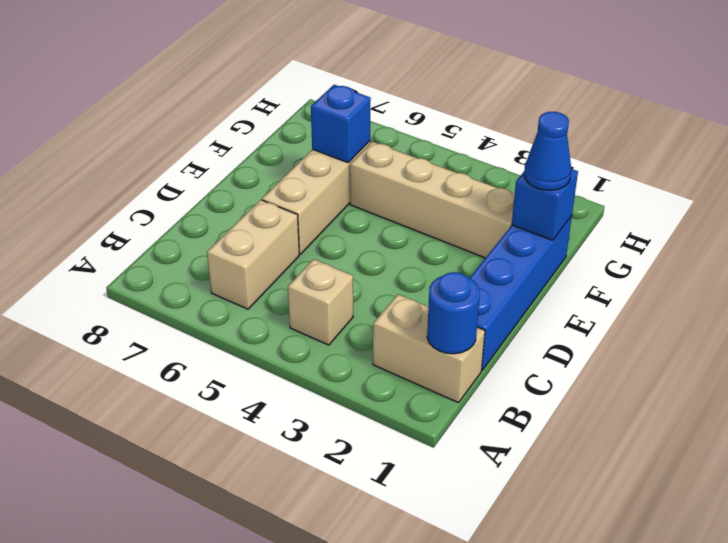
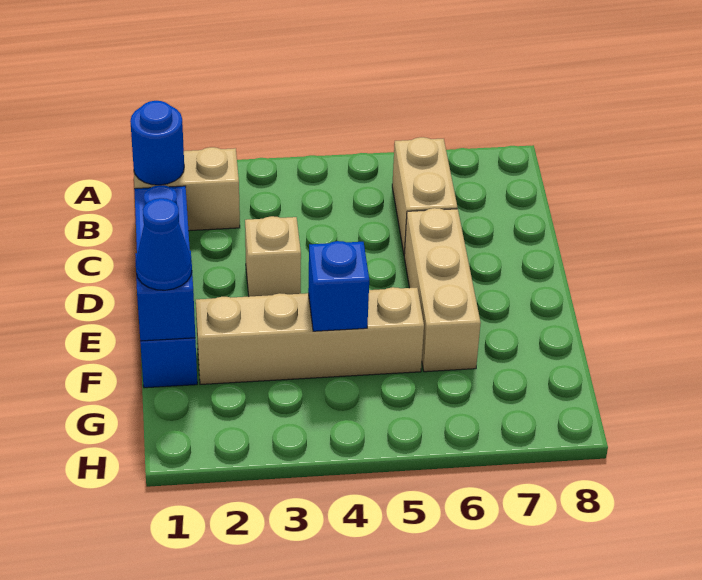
tan brick B4 level 1 -> tan brick D3 level 1
blue brick F6 level 2 -> blue brick F4 level 2

